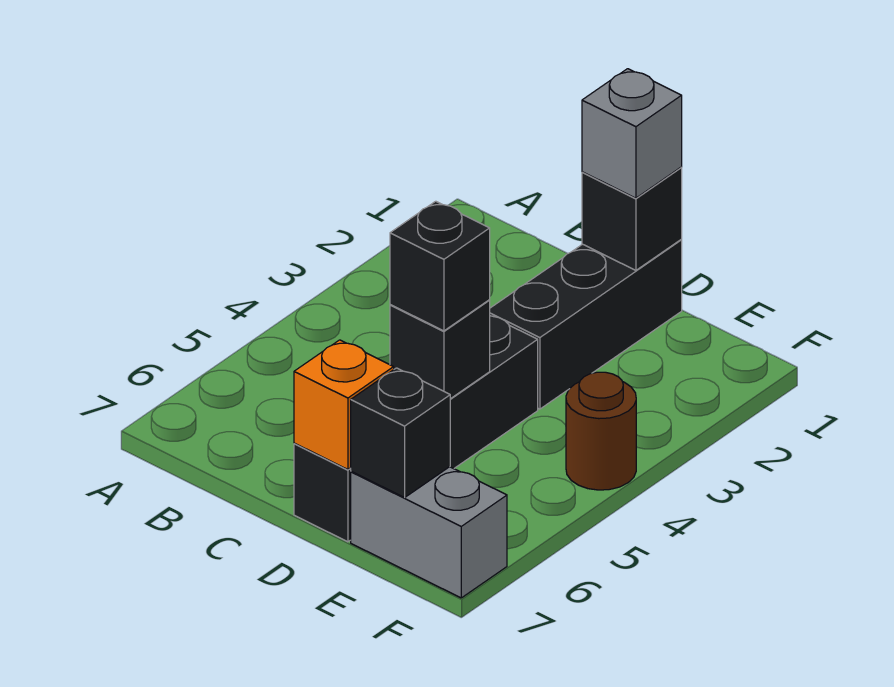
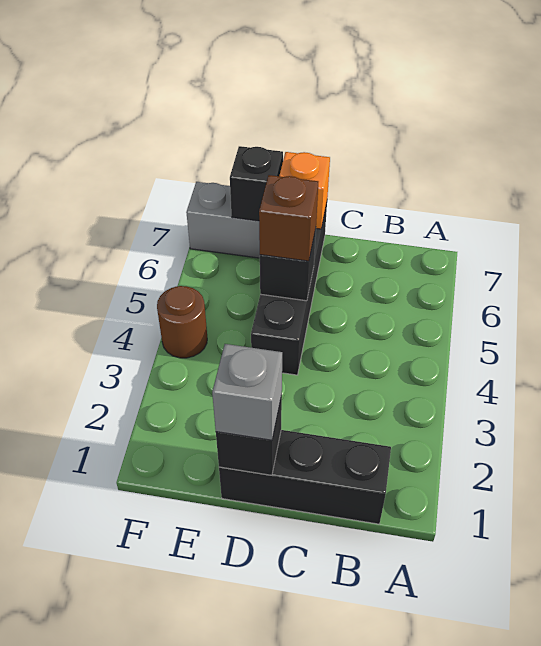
black brick D1:D3 level 1 -> black brick B1:D1 level 1
black brick D5 level 3 -> brown brick D5 level 3

